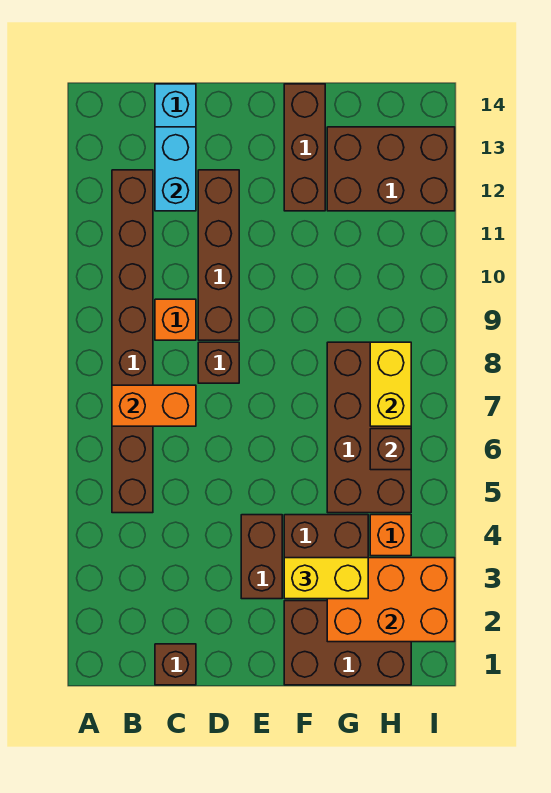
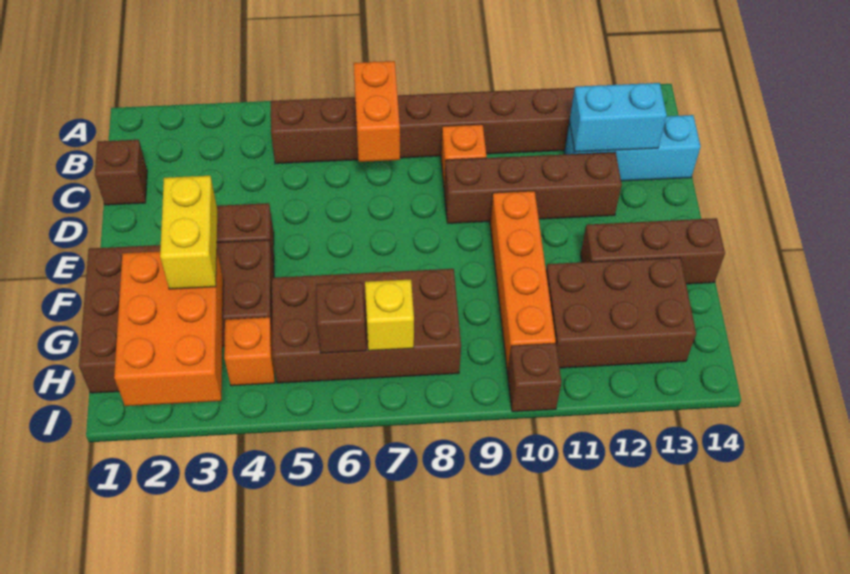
brown brick D8 level 1 -> brown brick I10 level 1
none -> orange brick E10:H10 level 1
brown brick G12:I13 level 1 -> brown brick G11:H13 level 1
yellow brick H7:H8 level 2 -> yellow brick H7 level 2

